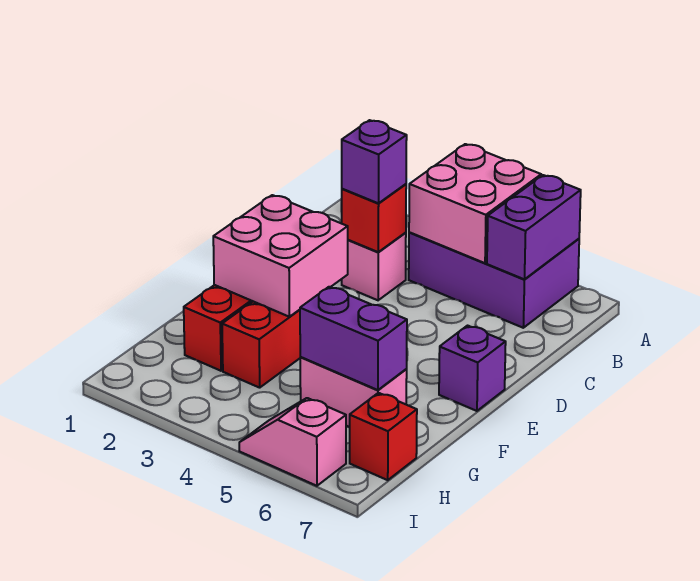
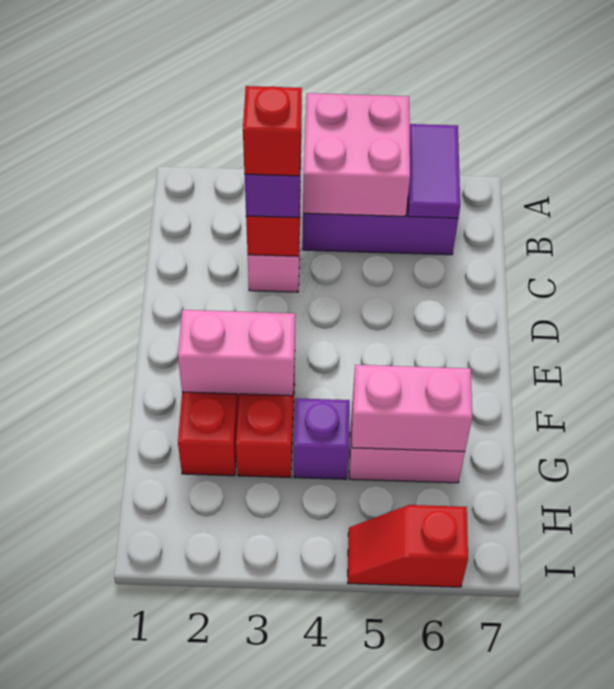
purple brick A6:B6 level 2 -> purple tile A6:B6 level 2
pink brick E2:F3 level 2 -> pink brick F2:F3 level 2
purple brick E7 level 1 -> purple brick G4 level 1
purple brick G5:G6 level 2 -> pink brick G5:G6 level 2
red brick H7 level 1 -> red brick C3 level 4
pink slope I5:I6 level 1 top 6 -> red slope I5:I6 level 1 top 6

